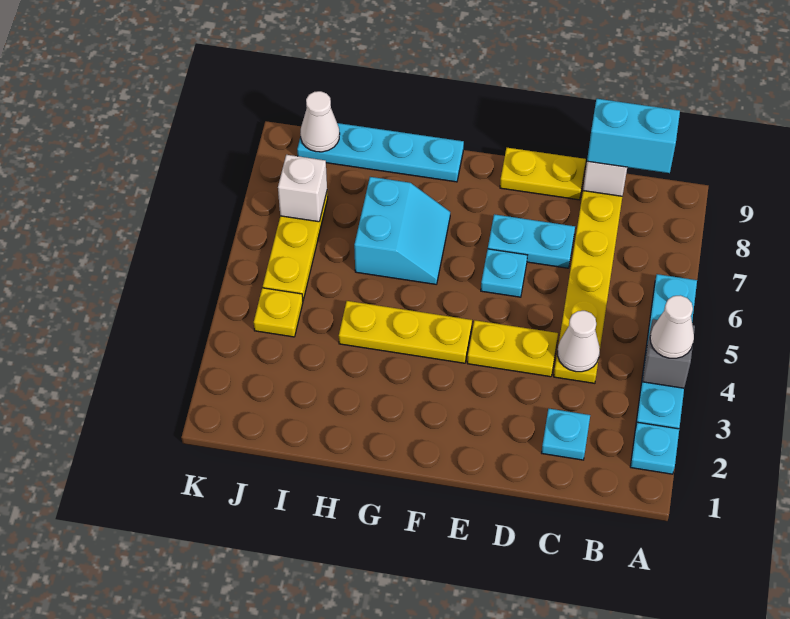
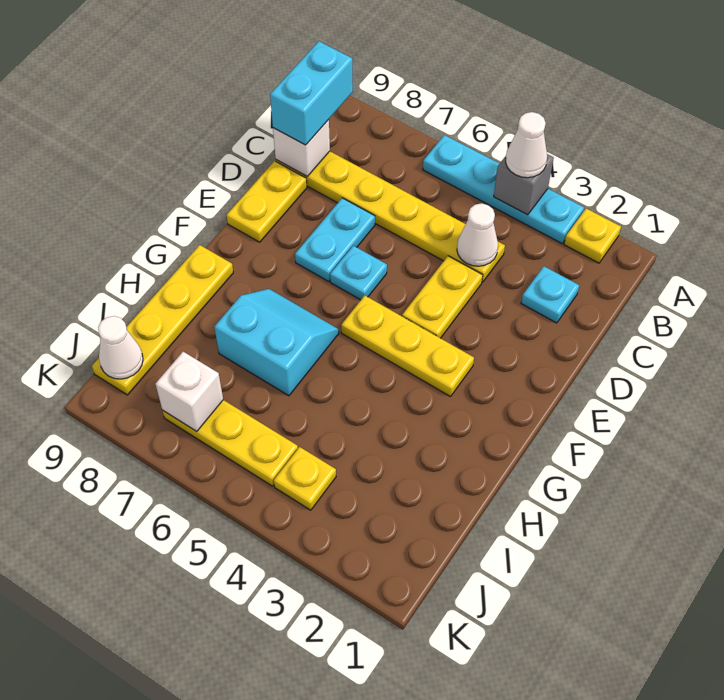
cyan plate A2 level 1 -> yellow plate A2 level 1
yellow plate F4:H4 level 1 -> yellow plate F3:F5 level 1
cyan plate G9:J9 level 1 -> yellow plate G9:J9 level 1

